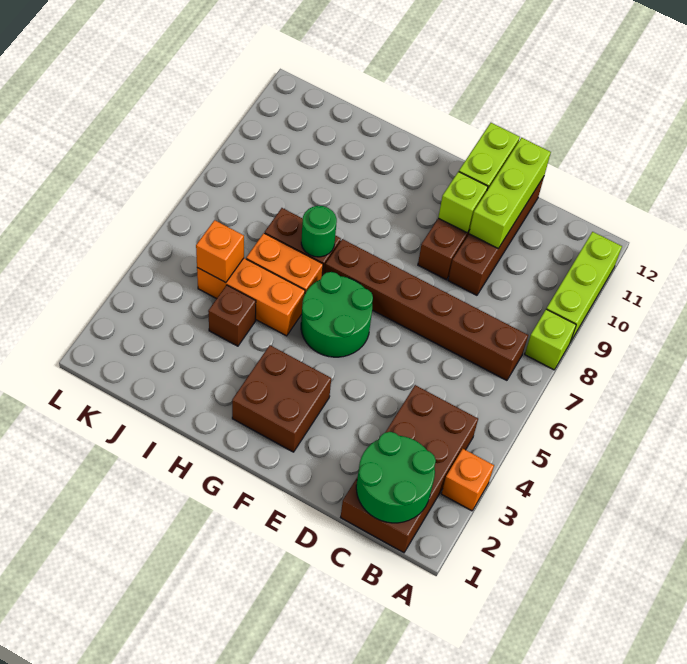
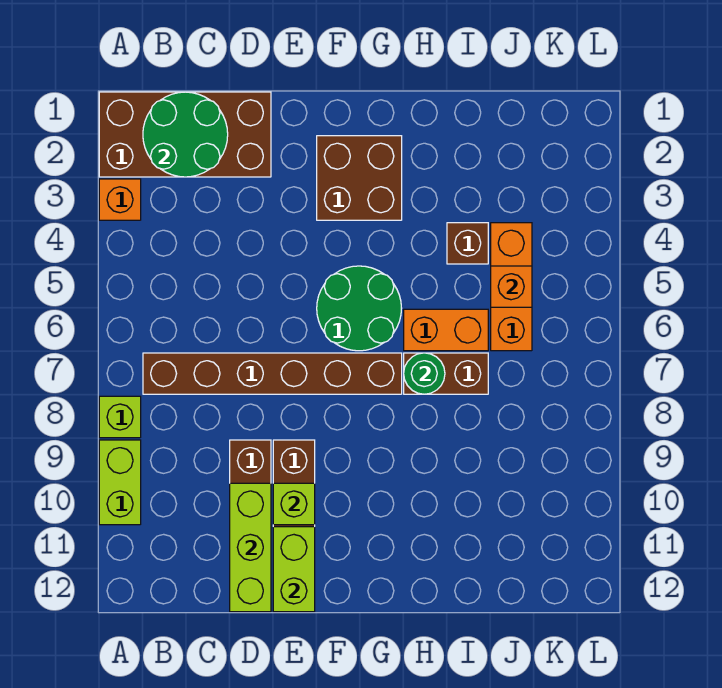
lime brick A9:A11 level 1 -> lime brick A9:A10 level 1
brown brick B1:C4 level 1 -> brown brick A1:D2 level 1
orange brick H5:J5 level 1 -> orange brick J4:J6 level 1

